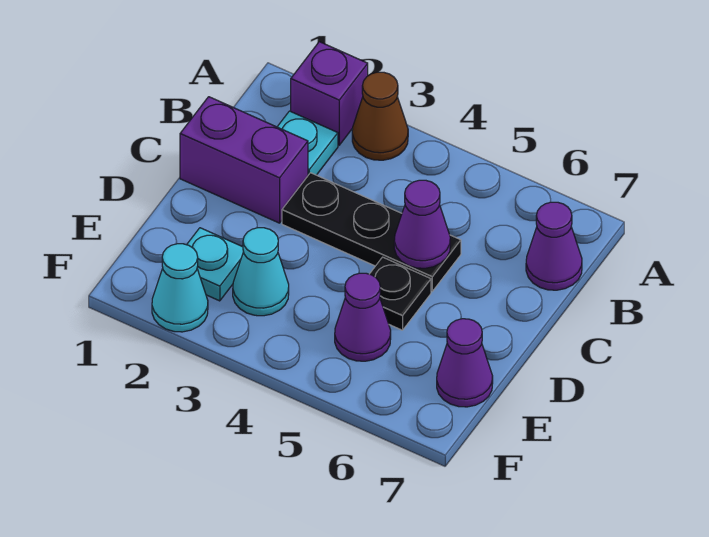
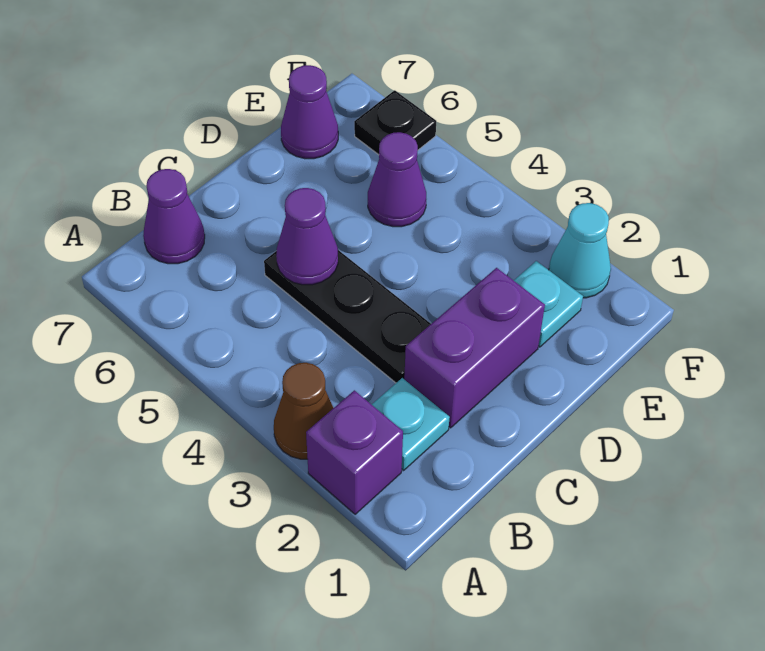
purple brick C1:C2 level 1 -> purple brick C2:D2 level 1
black plate D5 level 1 -> black plate F6 level 1
cyan cone E3 level 1 -> none

